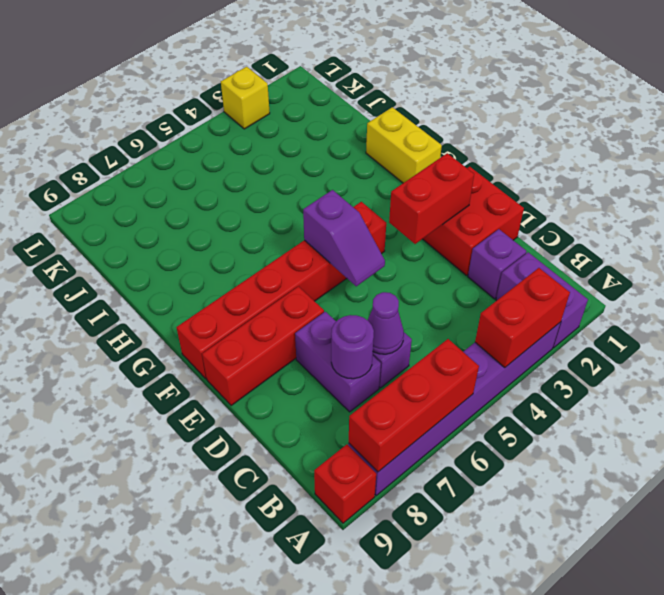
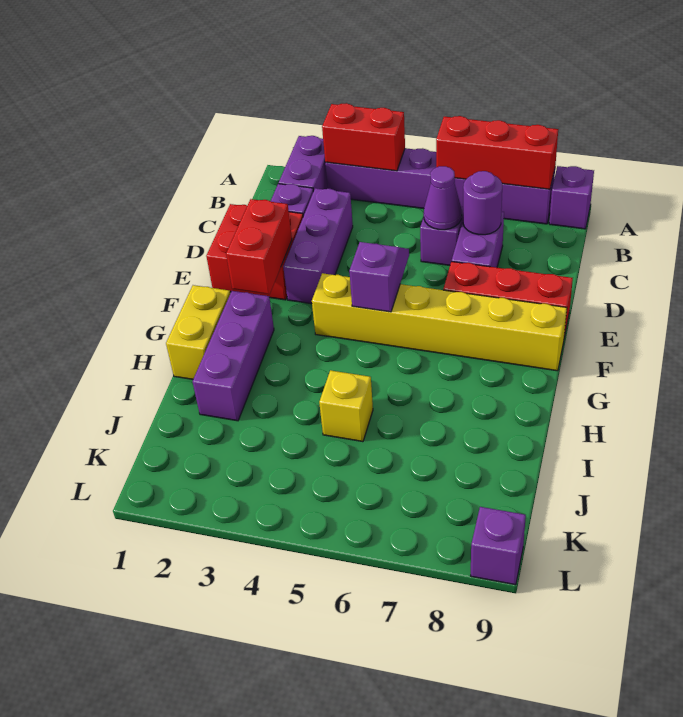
red brick A9 level 1 -> purple brick A9 level 1
none -> purple brick C3:E3 level 1
red brick E2:E3 level 2 -> red brick E2:F2 level 2
red brick F4:F9 level 1 -> yellow brick F4:F9 level 1
none -> purple brick G2:I2 level 1
yellow brick L3 level 1 -> yellow brick I5 level 1
none -> purple brick L9 level 1

